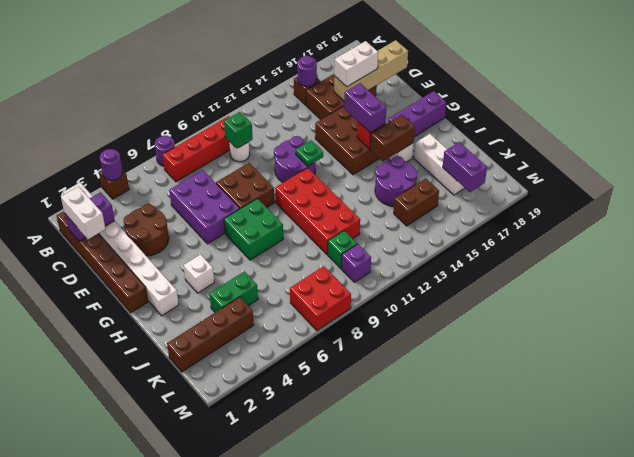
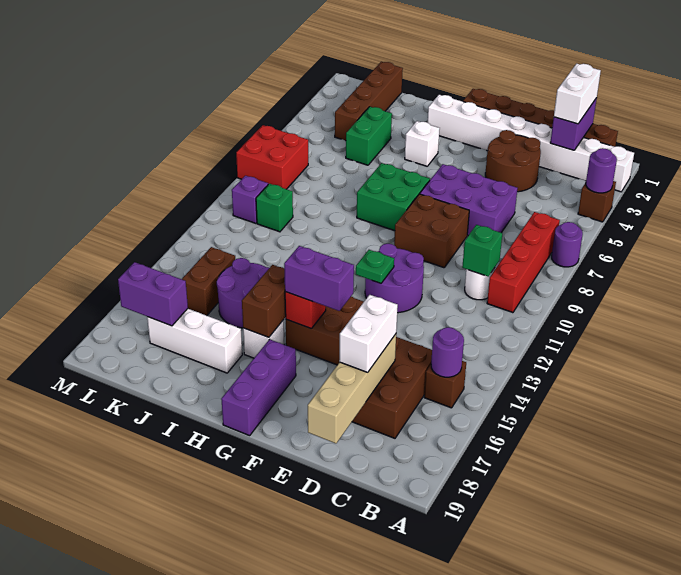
white brick C1:D1 level 3 -> white brick C1:C2 level 3
red brick G10:J11 level 1 -> none

